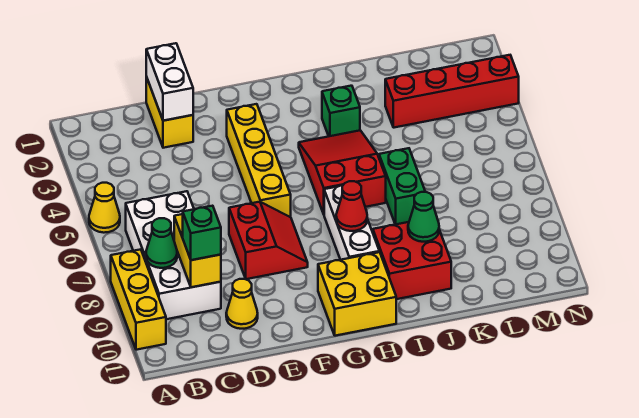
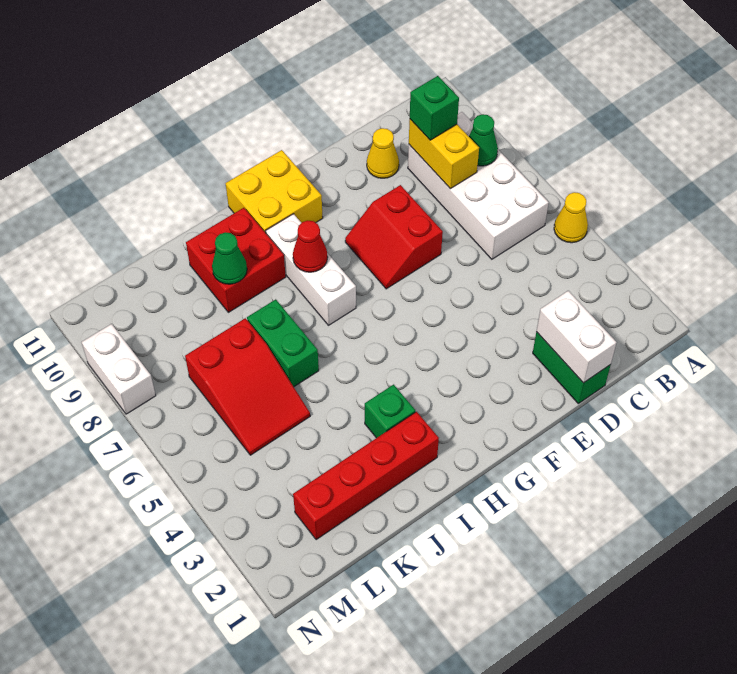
yellow brick A8:A10 level 1 -> none
yellow brick D1:D2 level 1 -> green brick D1:D2 level 1
yellow brick F3:F6 level 1 -> none
red slope H4:I6 level 1 top 6 -> red slope K5:L7 level 1 top 7
red brick K3:N3 level 1 -> red brick I2:L2 level 1
none -> white brick N8:N9 level 1

